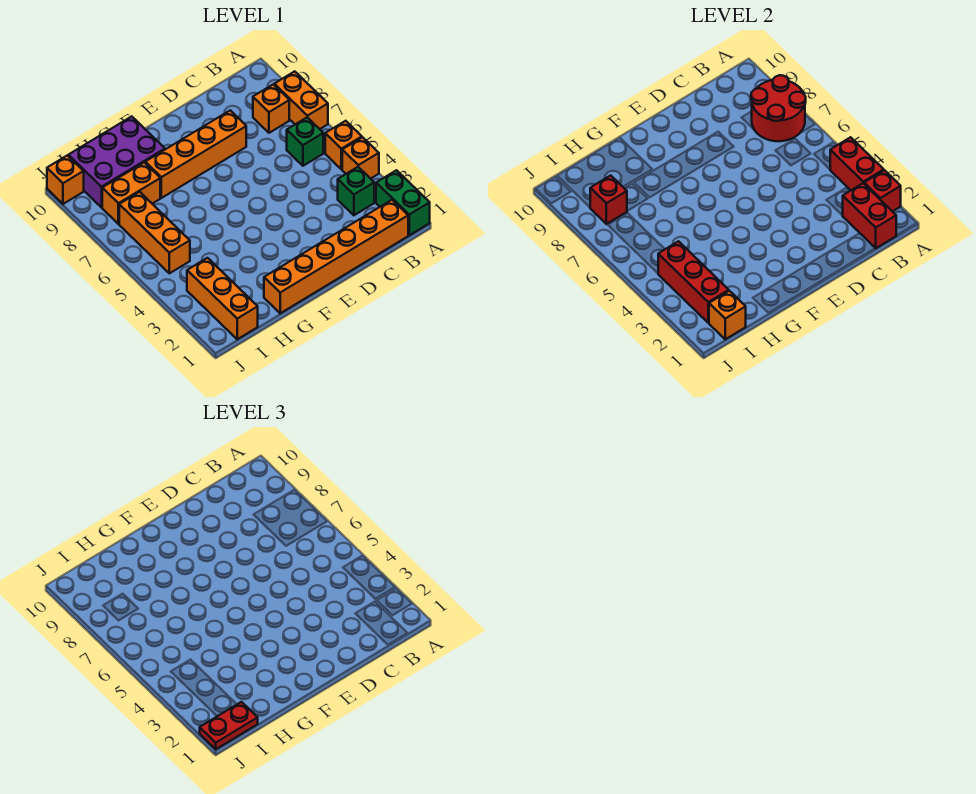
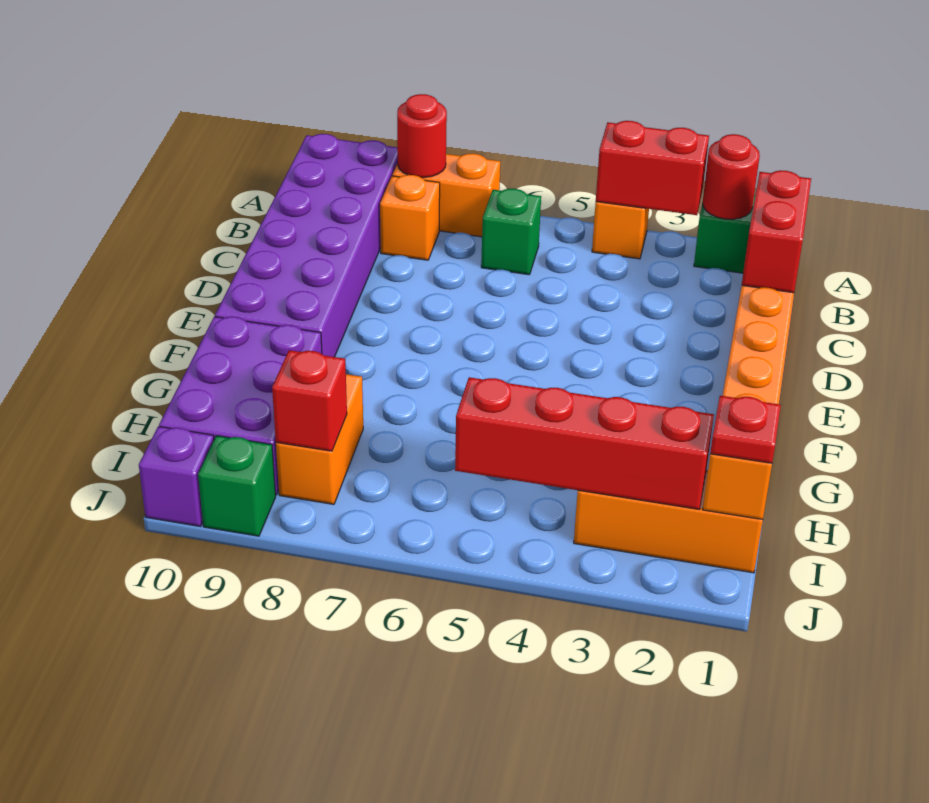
red brick A2 level 2 -> red round brick A2 level 2
orange brick A5 level 1 -> none
red round brick A7:B8 level 2 -> red round brick A8 level 2
none -> purple brick A9:F10 level 1
red brick B1:B2 level 2 -> red brick B1:C1 level 2
green brick B3 level 1 -> green brick J9 level 1
orange brick D8:G8 level 1 -> none
red plate I1:J1 level 3 -> red plate I1 level 3
red brick I2:I4 level 2 -> red brick I2:I5 level 2
orange brick I5:I7 level 1 -> none
orange brick J10 level 1 -> purple brick J10 level 1

